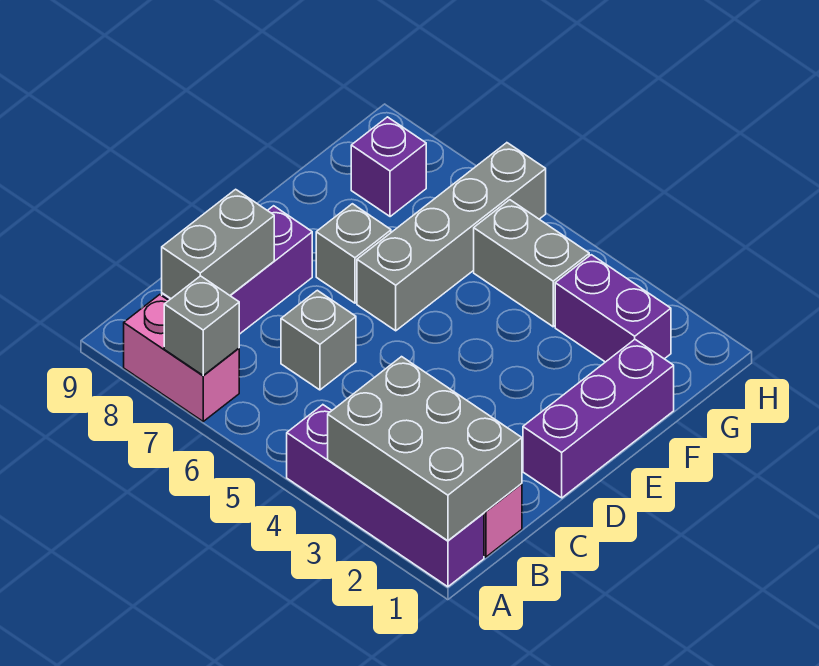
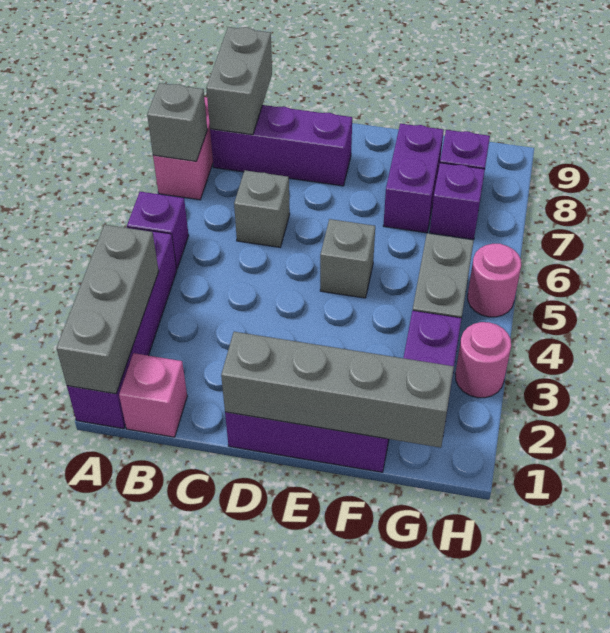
grey brick A1:B3 level 2 -> grey brick A1:A3 level 2
none -> purple brick A5 level 1
grey brick B8:C8 level 2 -> grey brick B8:B9 level 2
grey brick E6:H6 level 1 -> grey brick D1:G1 level 2
grey brick E7 level 1 -> grey brick E5 level 1
none -> purple brick F7:F8 level 1
none -> purple brick G7 level 1
none -> pink round brick H3 level 1
none -> pink round brick H5 level 1

